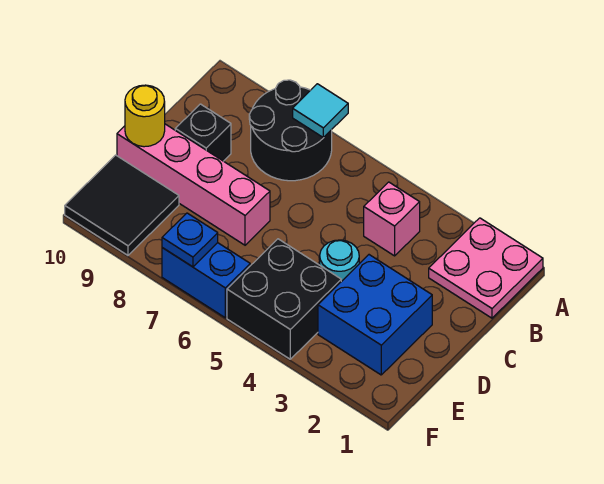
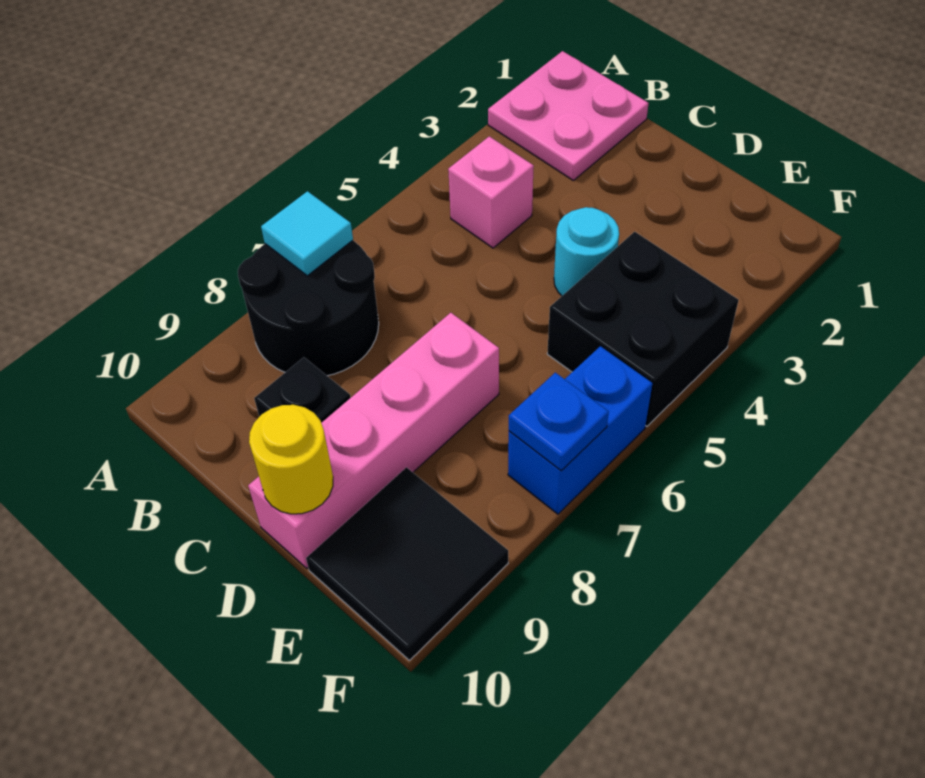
blue brick D2:E3 level 1 -> none

